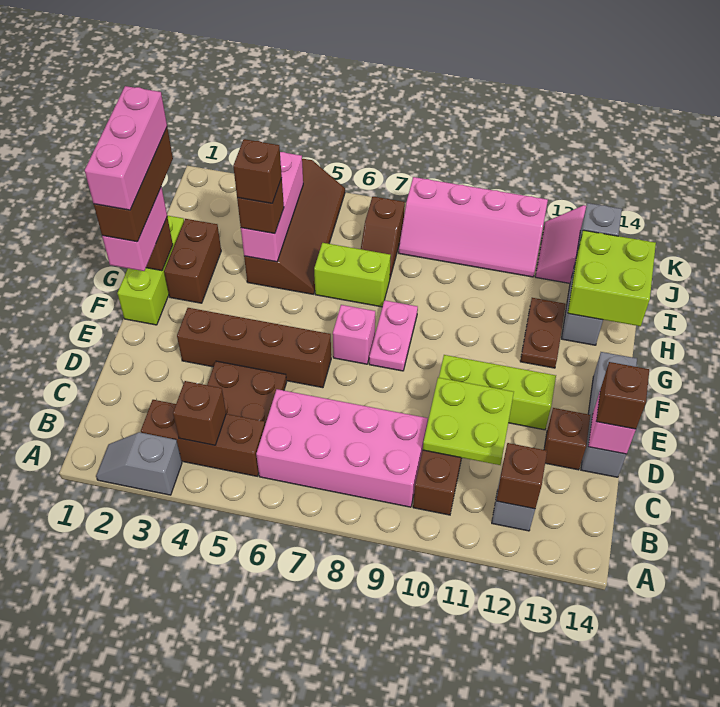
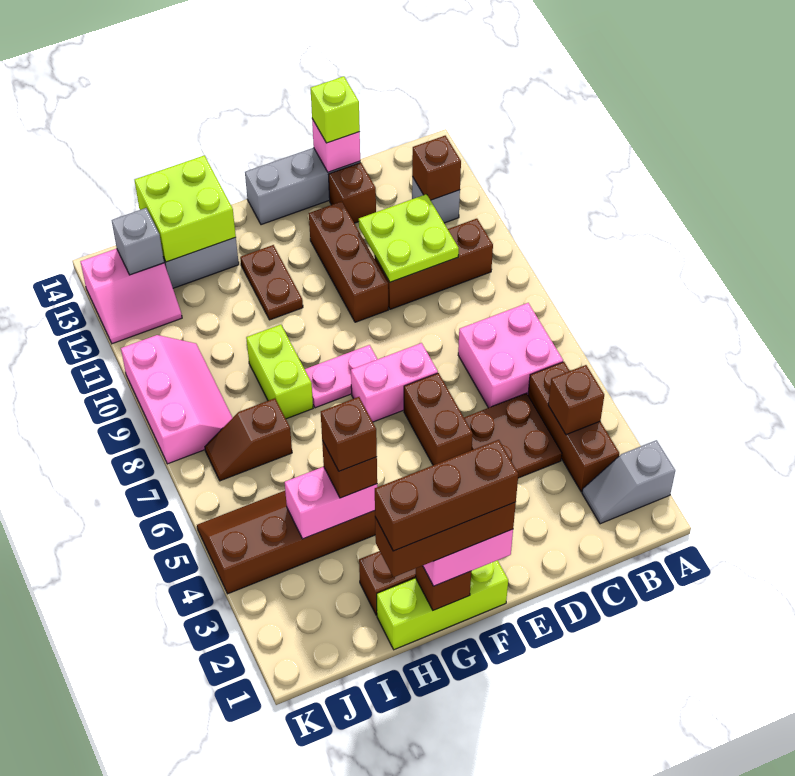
grey slope A2:A3 level 1 top 3 -> grey slope A2:B2 level 1 top A
pink brick B6:C9 level 1 -> pink brick B6:C7 level 1
brown brick D14 level 3 -> lime brick D14 level 3
brown brick E3:E6 level 1 -> brown brick E5:E6 level 1
lime brick E10:E12 level 1 -> brown brick E10:E12 level 1
pink brick F1:H1 level 5 -> brown brick F1:H1 level 5
pink brick F7 level 1 -> pink brick E7:F7 level 1
brown plate G12:H12 level 1 -> brown plate G11:G12 level 1
pink brick H4:J4 level 2 -> pink brick H4:I4 level 2
lime brick H6:H7 level 1 -> lime brick H8:H9 level 1
brown slope I7:J7 level 1 top J -> brown slope I7:J7 level 1 top I
pink slope J8:K11 level 1 top K -> pink slope J8:K10 level 1 top K

